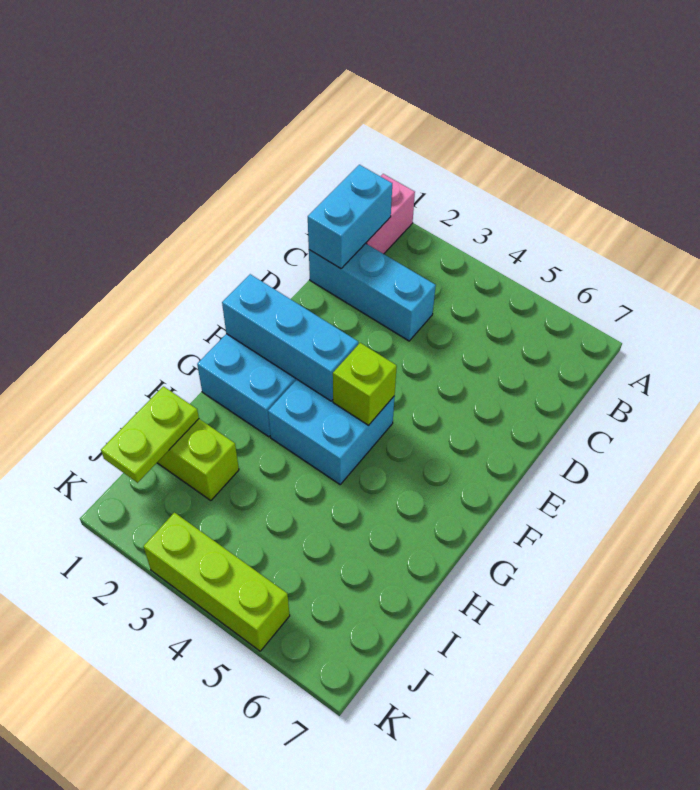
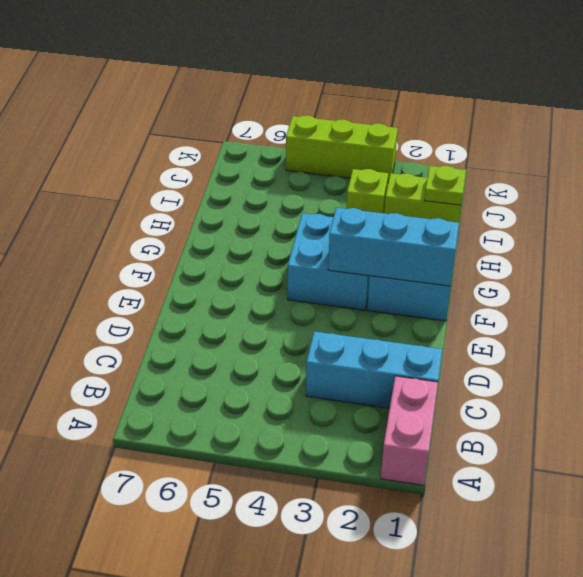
cyan brick B1:C1 level 2 -> none
lime brick F4 level 2 -> lime brick I3 level 1
lime plate I1:J1 level 2 -> lime plate I1 level 2

